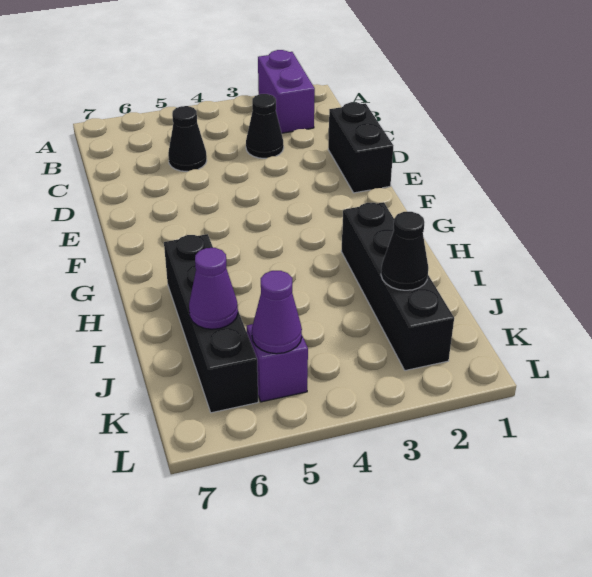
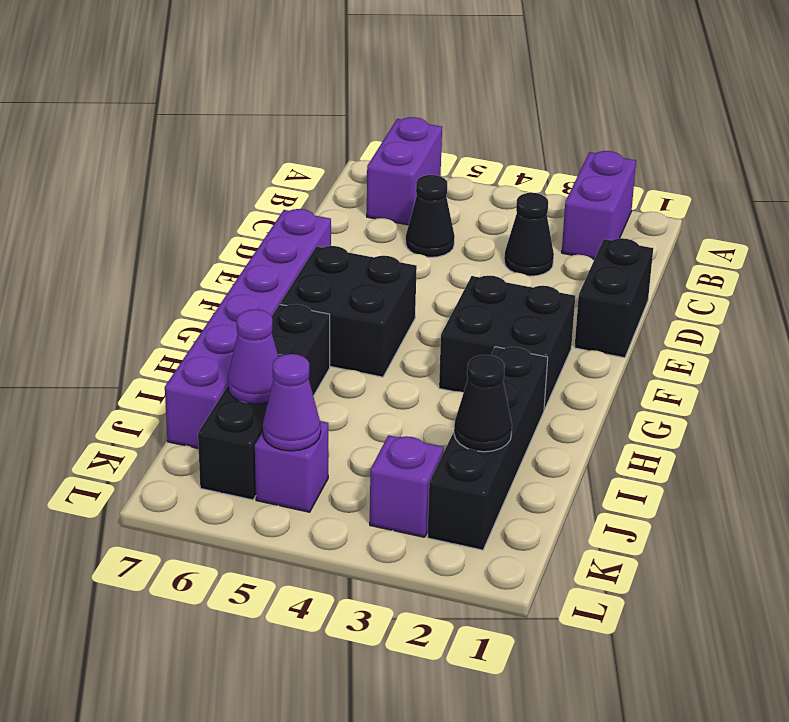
none -> purple brick A6:B6 level 1
none -> purple brick E7:J7 level 1
none -> black brick F2:G3 level 1
none -> black brick F5:G6 level 1
none -> purple brick K3 level 1

